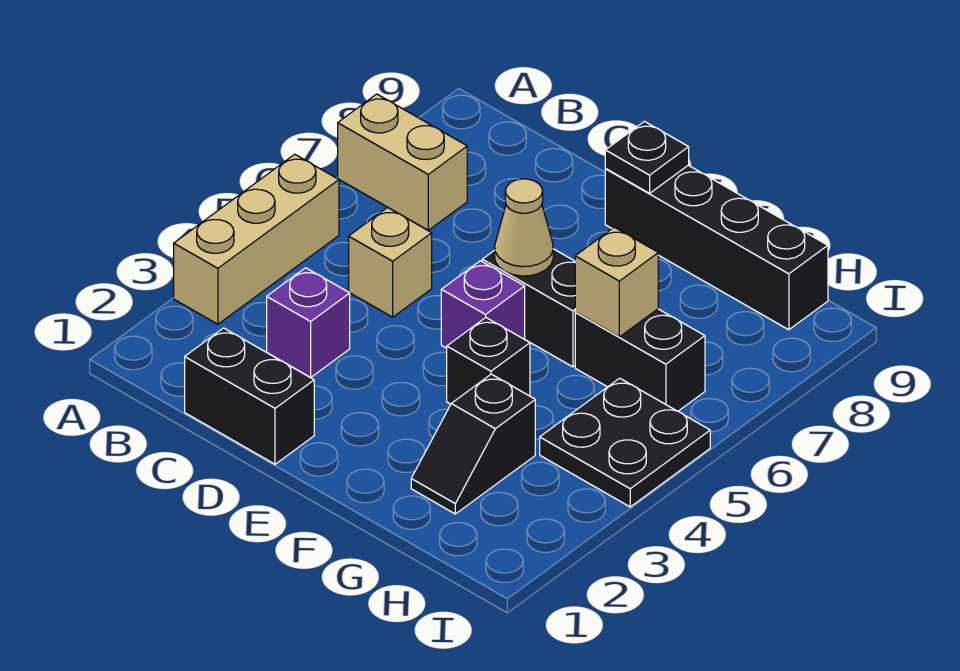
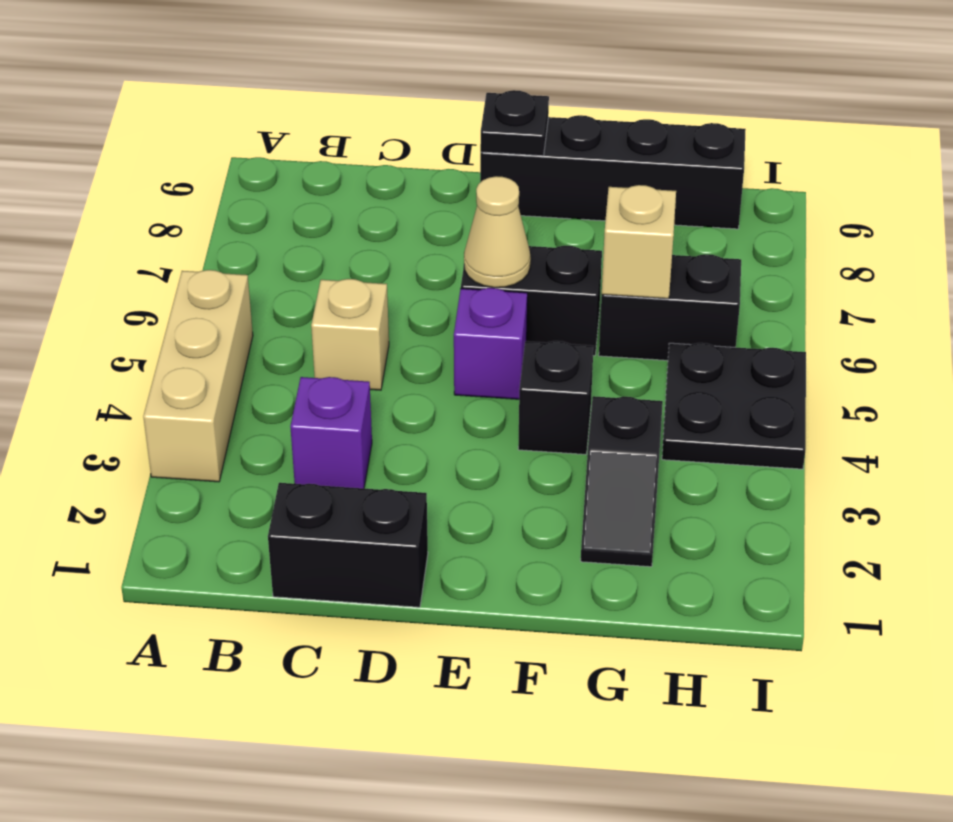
tan brick A7:B7 level 1 -> none

